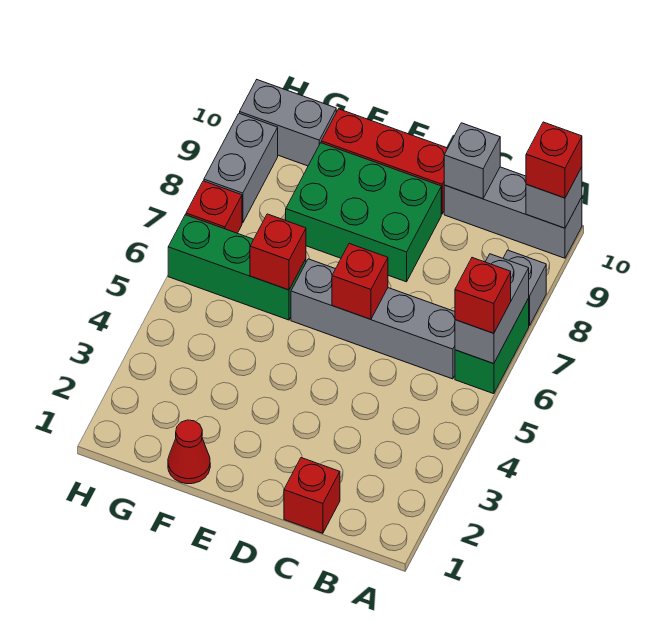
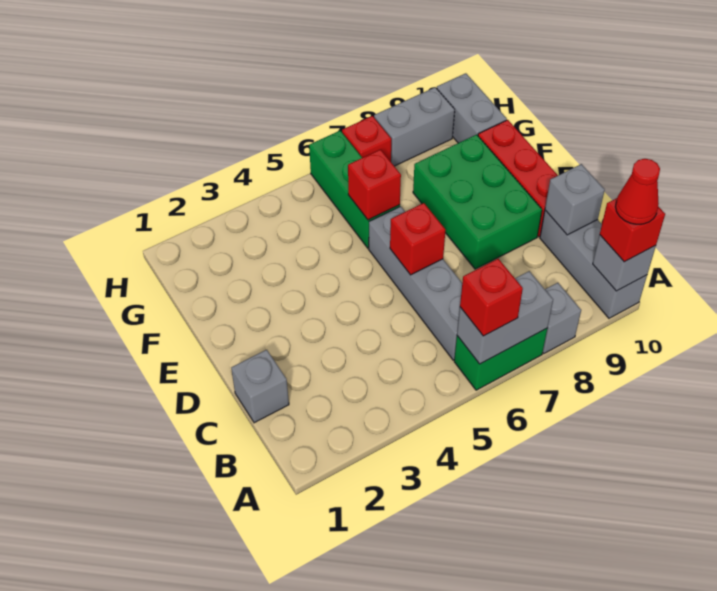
red brick C1 level 1 -> grey brick C1 level 1
red cone F1 level 1 -> red cone A10 level 4

